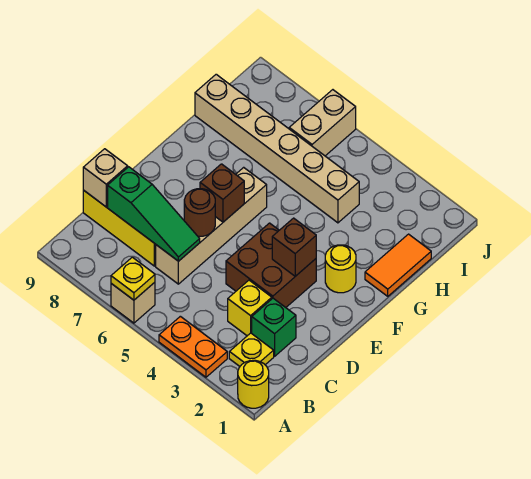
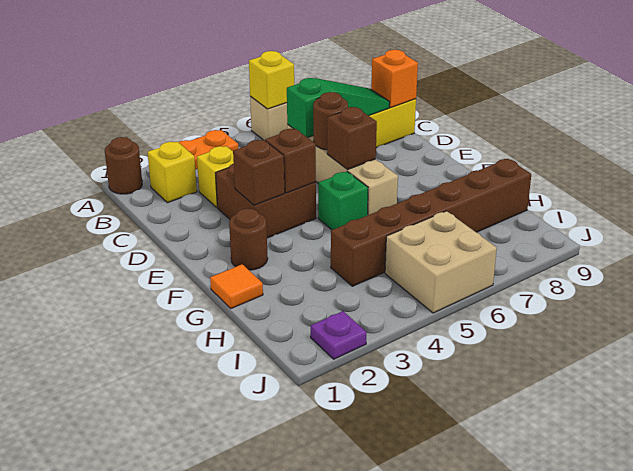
yellow round brick A1 level 1 -> brown round brick A1 level 1
yellow plate A6 level 2 -> yellow brick A6 level 2
yellow plate B2 level 1 -> yellow brick B2 level 1
green brick C2 level 1 -> green brick F5 level 1
green slope C6:C8 level 2 top 8 -> green slope C6:C8 level 2 top 6
tan brick C9 level 2 -> orange brick C9 level 2
none -> brown brick E4 level 2
yellow round brick F2 level 1 -> brown round brick F2 level 1
orange tile G1:H1 level 1 -> orange tile G1 level 1
tan brick H4:H9 level 1 -> brown brick H4:H9 level 1
tan brick I6:J6 level 1 -> tan brick I5:J6 level 1
none -> purple plate J2 level 1

